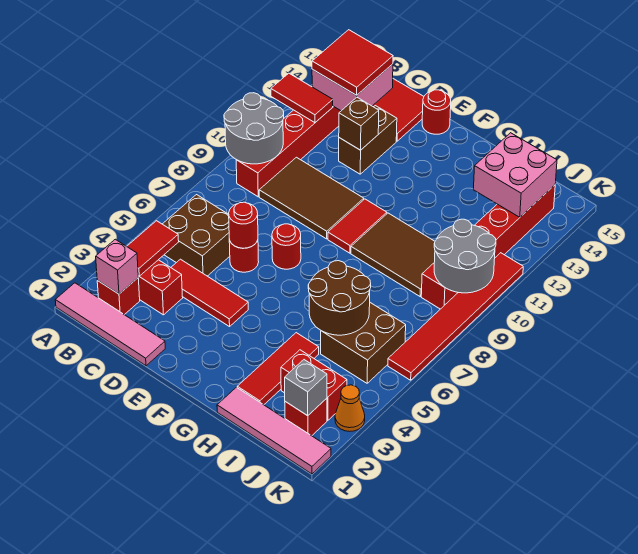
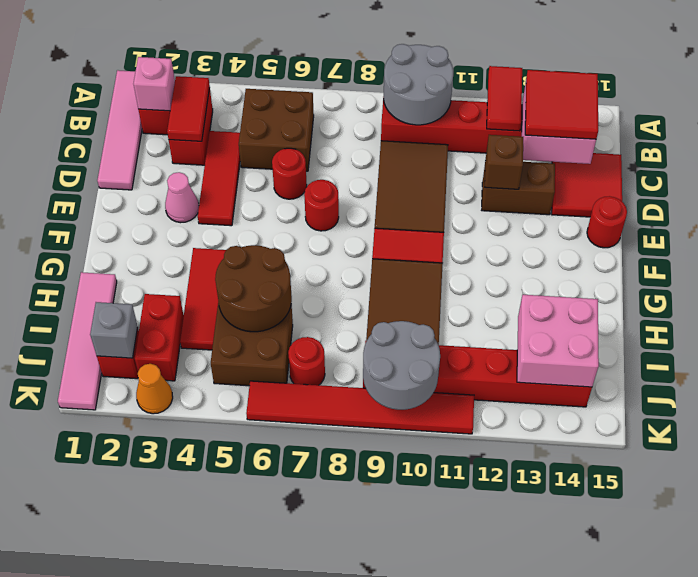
red tile B3:B4 level 2 -> red tile B3:C3 level 2
red round brick D6 level 2 -> red round brick J7 level 1
none -> pink cone E3 level 1
red tile H2:H4 level 1 -> red tile G4:I4 level 1

